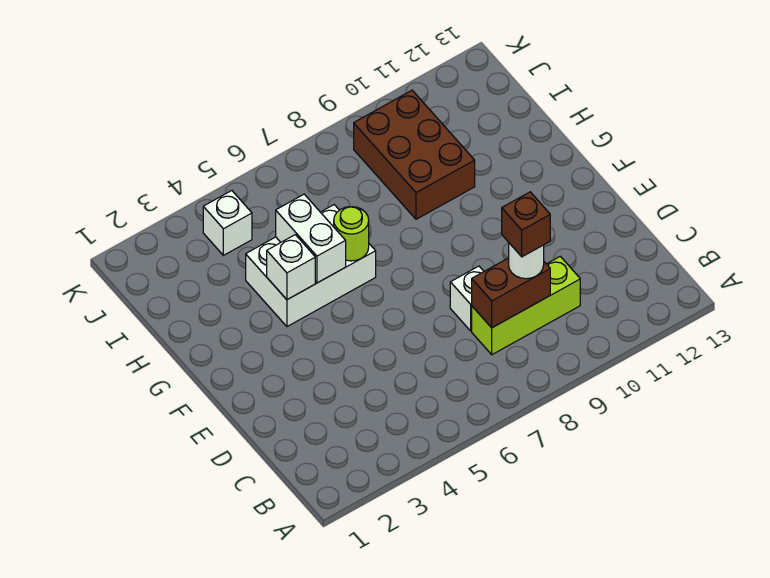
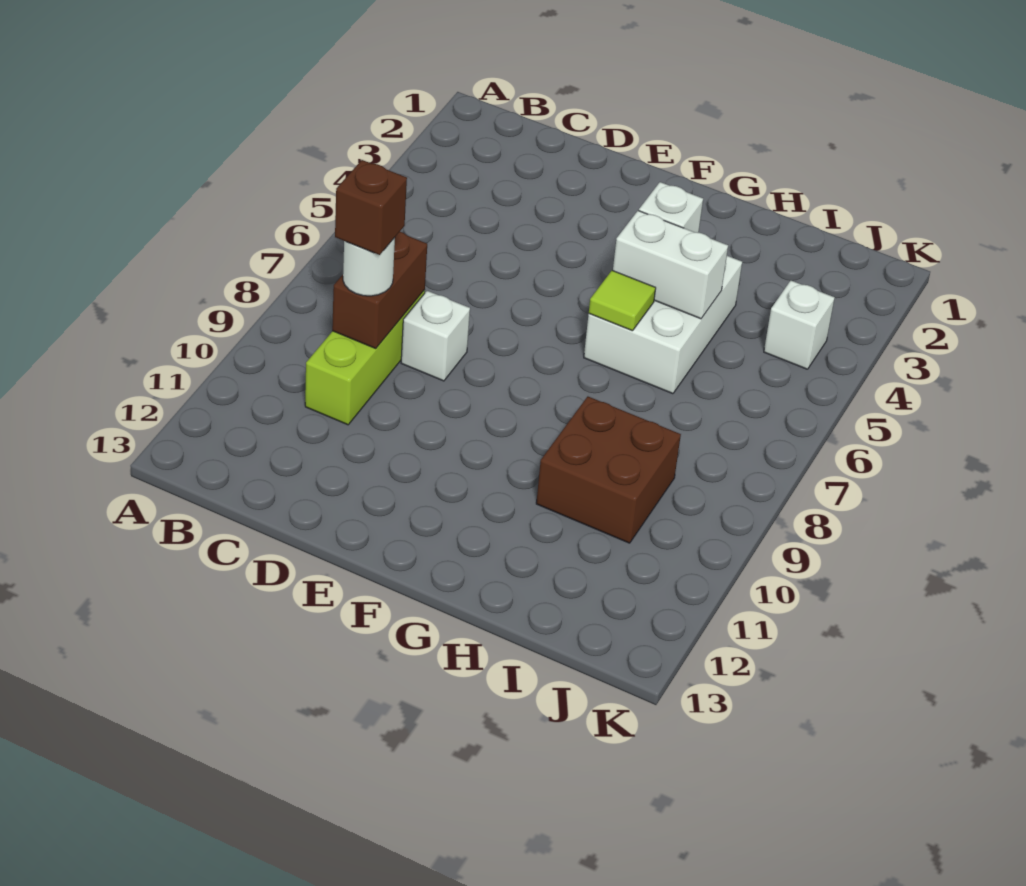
lime round brick G6 level 2 -> lime tile G6 level 2
brown brick H9:J10 level 1 -> brown brick H9:I10 level 1

